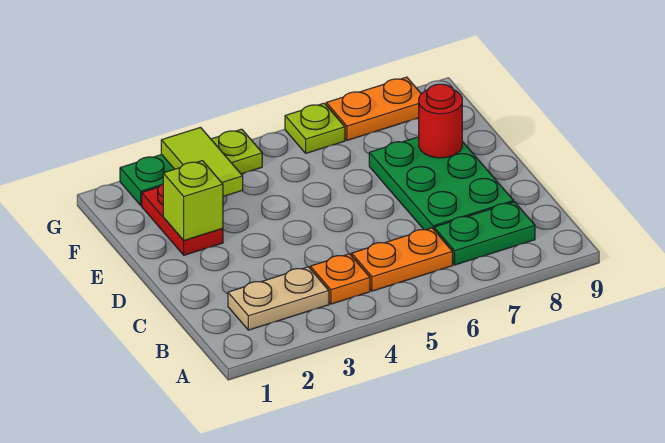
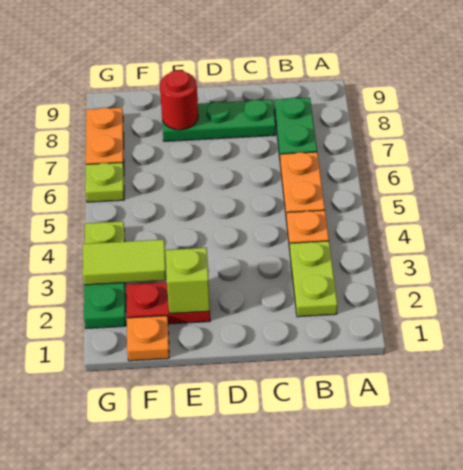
tan plate B2:B3 level 1 -> lime plate B2:B3 level 1
green plate C7:E8 level 1 -> green plate C8:E8 level 1
none -> orange plate F1 level 1

